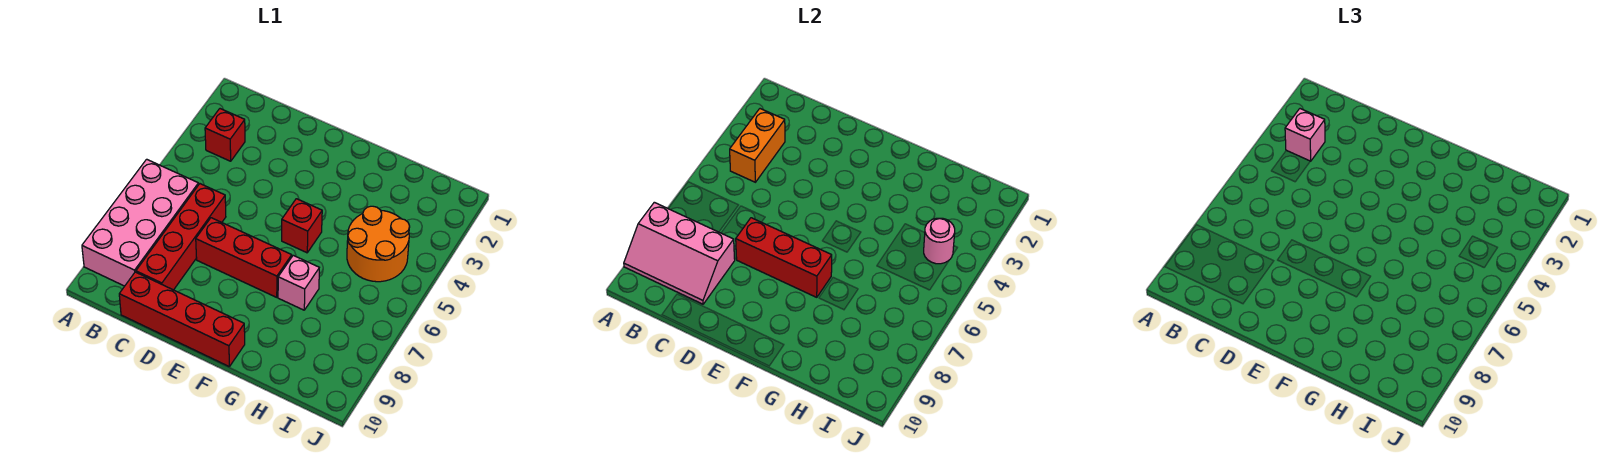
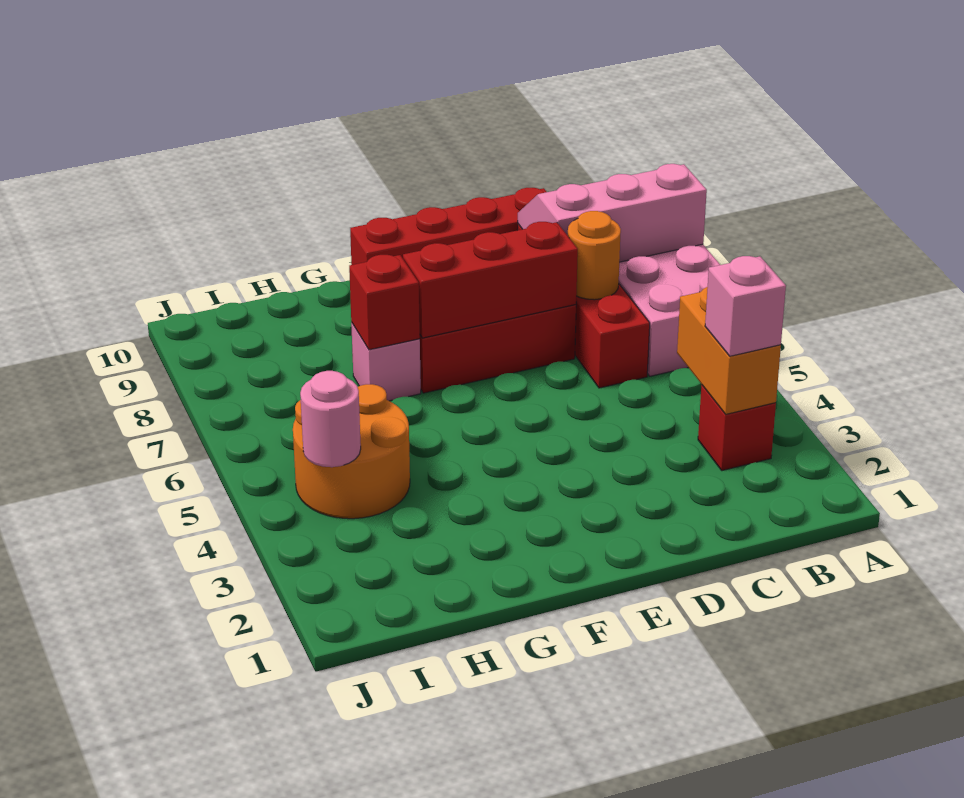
none -> orange round brick C7 level 2
red brick F5 level 1 -> red brick G7 level 2

